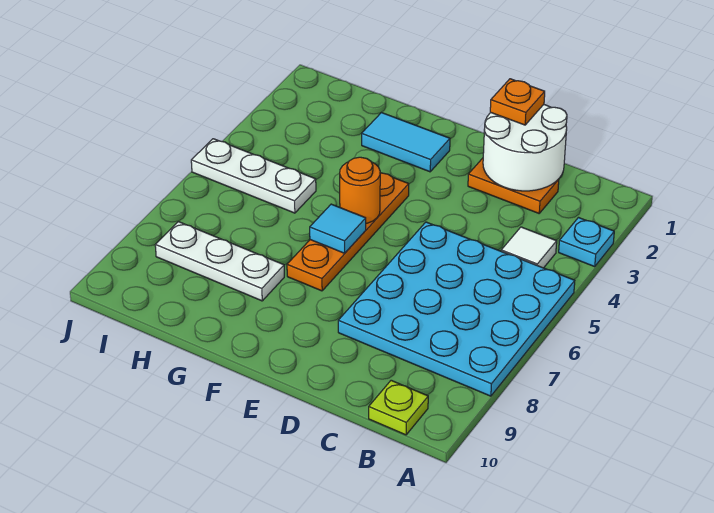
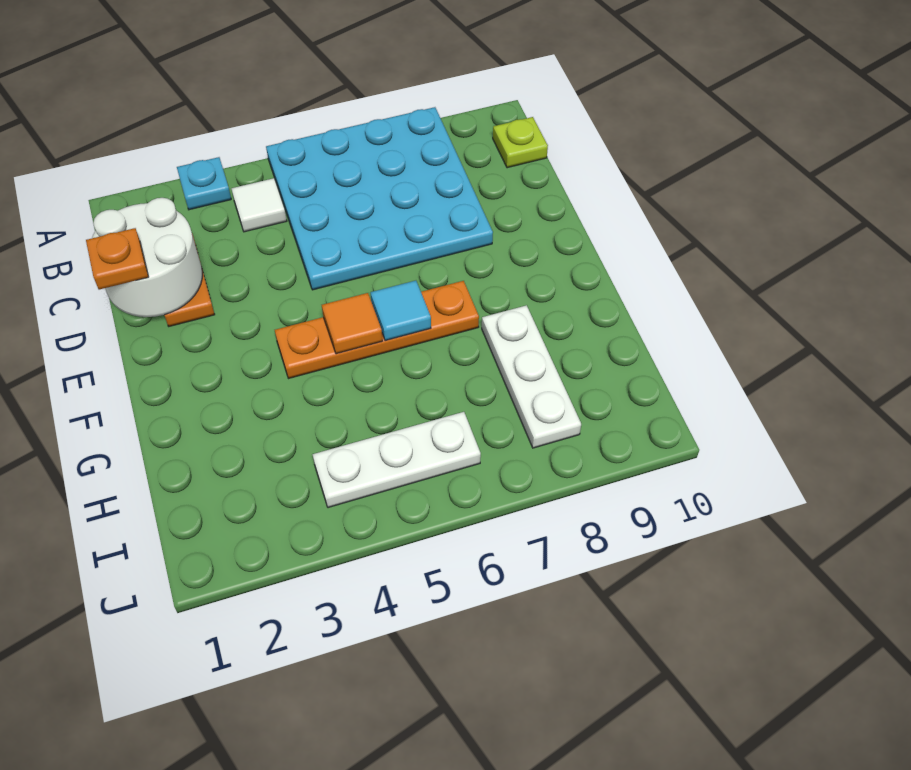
cyan tile F2:G2 level 1 -> none
orange round brick F5 level 2 -> orange tile F5 level 2
white plate H5:J5 level 1 -> white plate I4:I6 level 1

